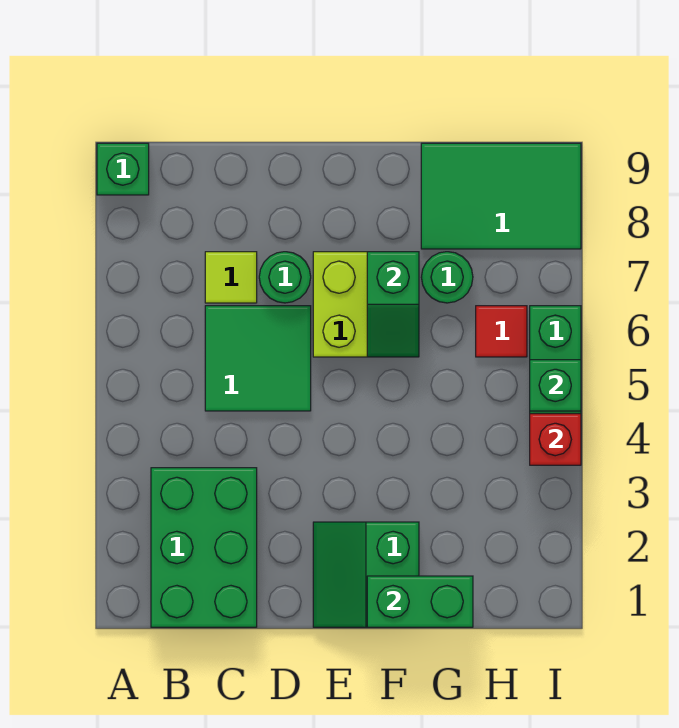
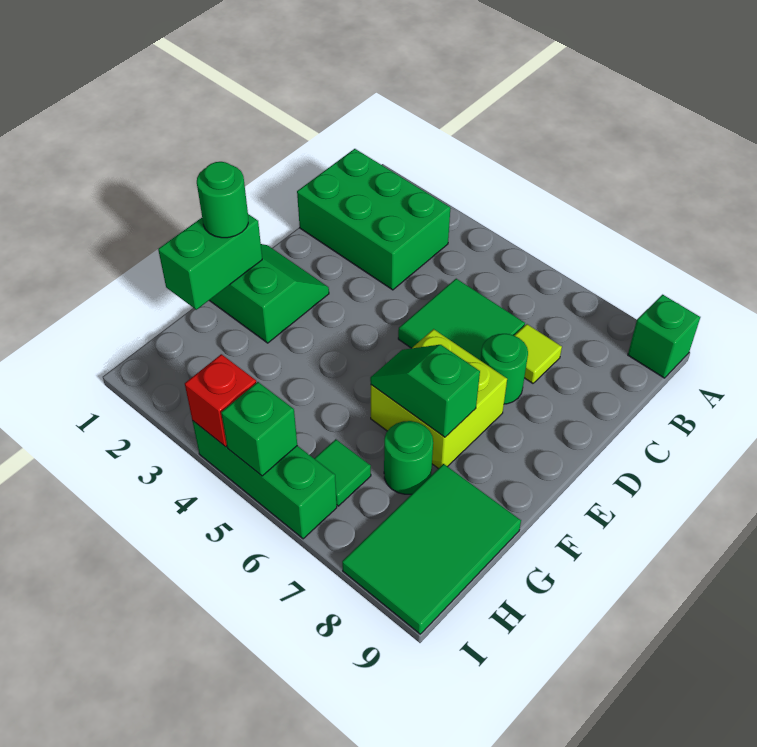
none -> green round brick F1 level 3
red tile H6 level 1 -> green tile H6 level 1

